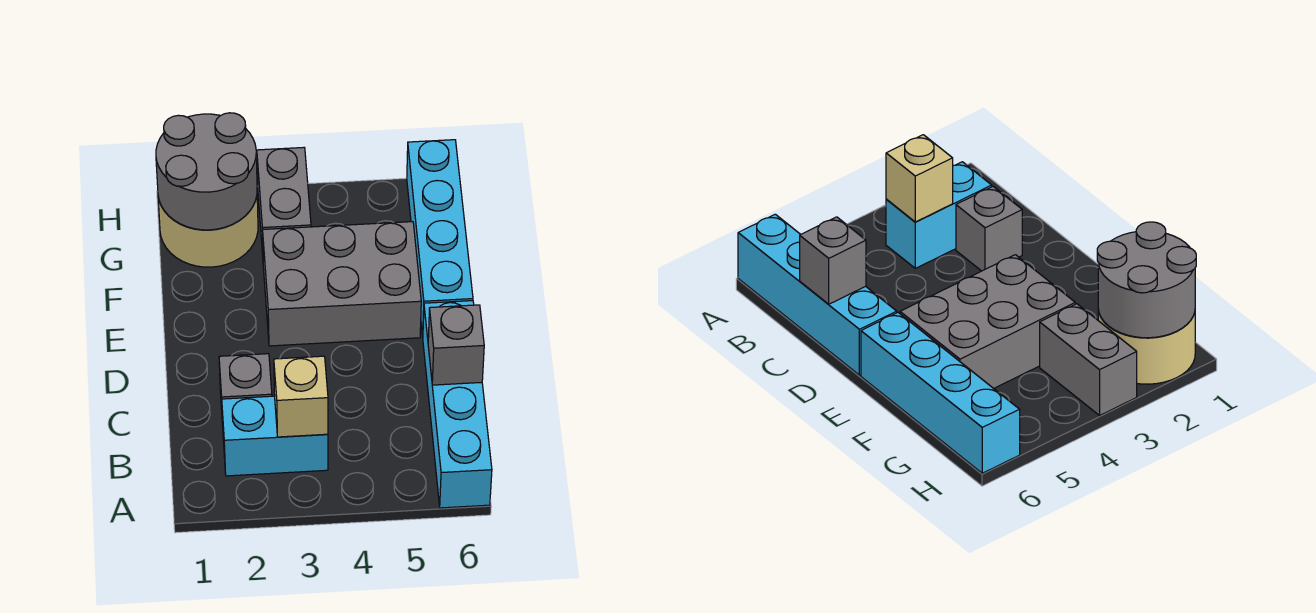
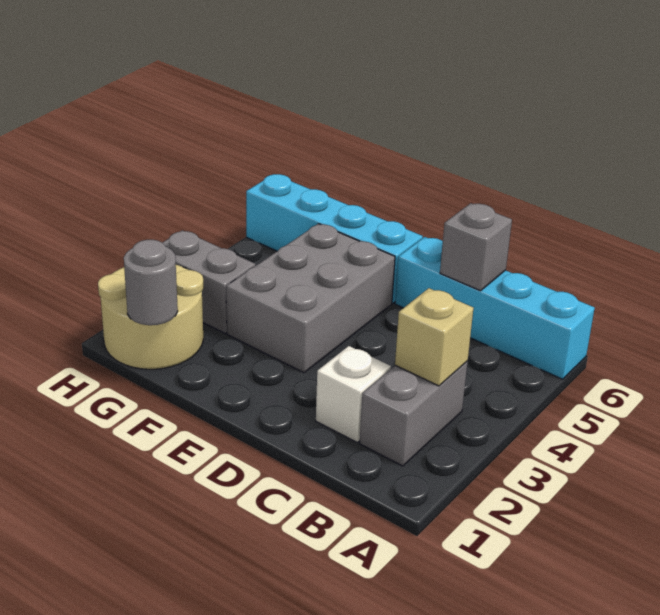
cyan brick B2:B3 level 1 -> grey brick B2:B3 level 1
grey brick C2 level 1 -> white brick C2 level 1
grey round brick G1:H2 level 2 -> grey round brick G1 level 2

